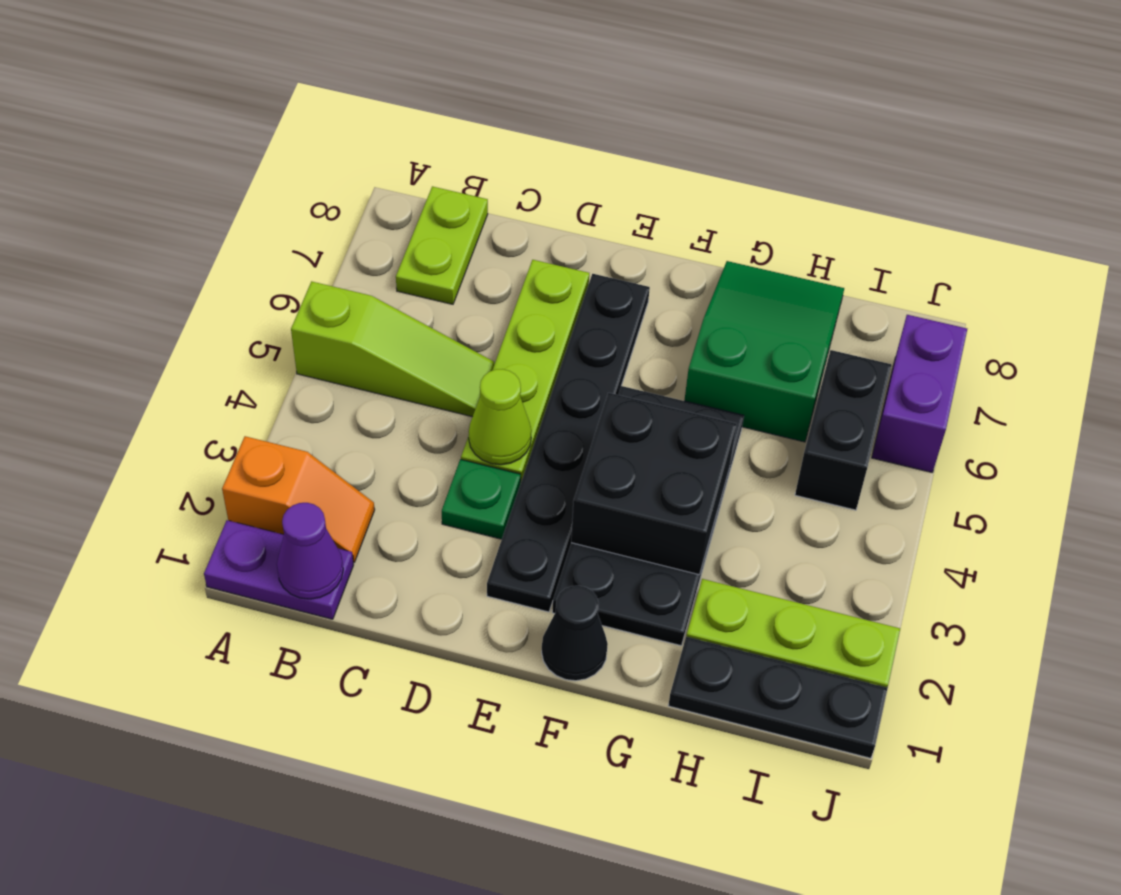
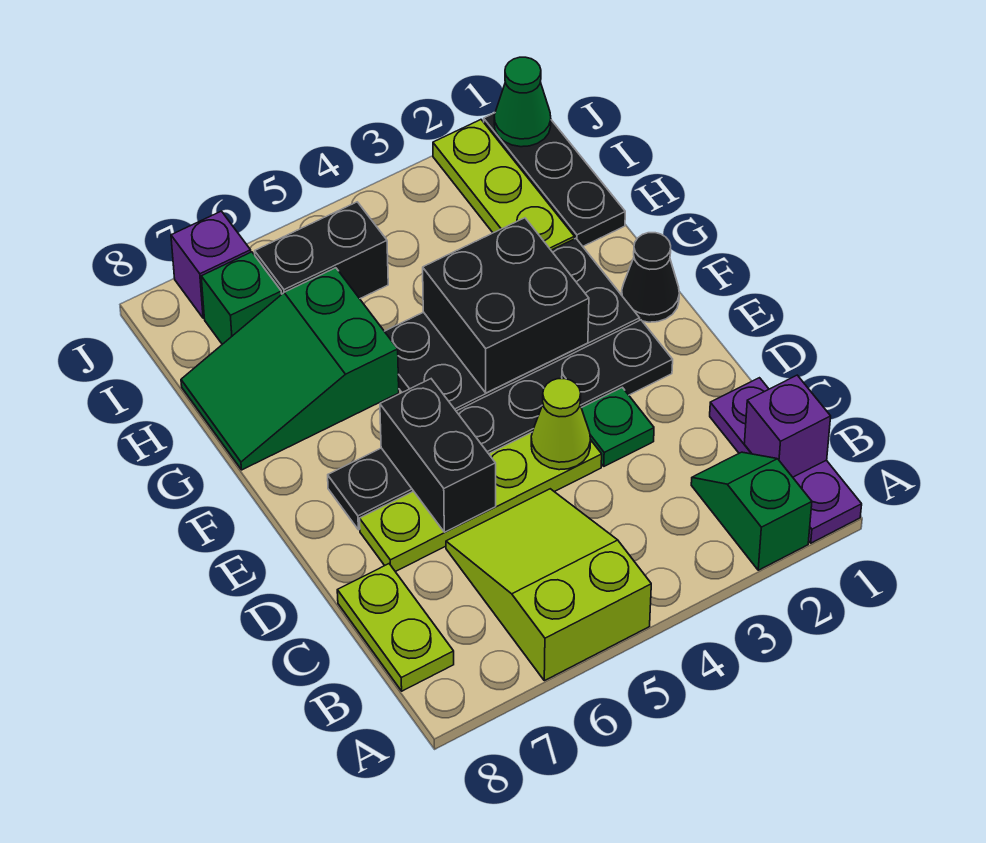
purple plate A1:B1 level 1 -> purple plate A1:C1 level 1
orange slope A2:B2 level 1 top A -> green slope A2:B2 level 1 top A
lime slope A5:C5 level 1 top A -> lime slope A5:C6 level 1 top A
purple cone B1 level 2 -> purple brick B1 level 2
lime plate B7:B8 level 1 -> lime plate B8:C8 level 1
none -> black brick D6:E6 level 2
none -> green brick I7 level 1
none -> green cone J1 level 2
purple brick J6:J7 level 1 -> purple brick J7 level 1

